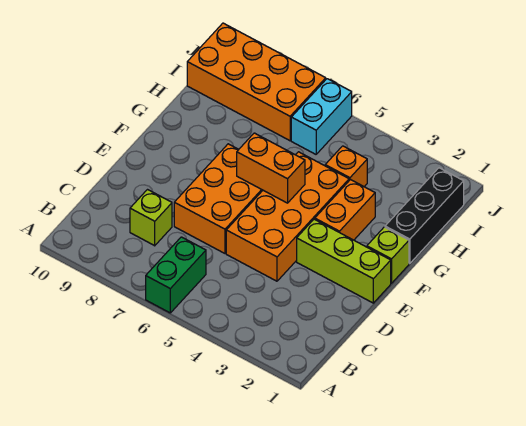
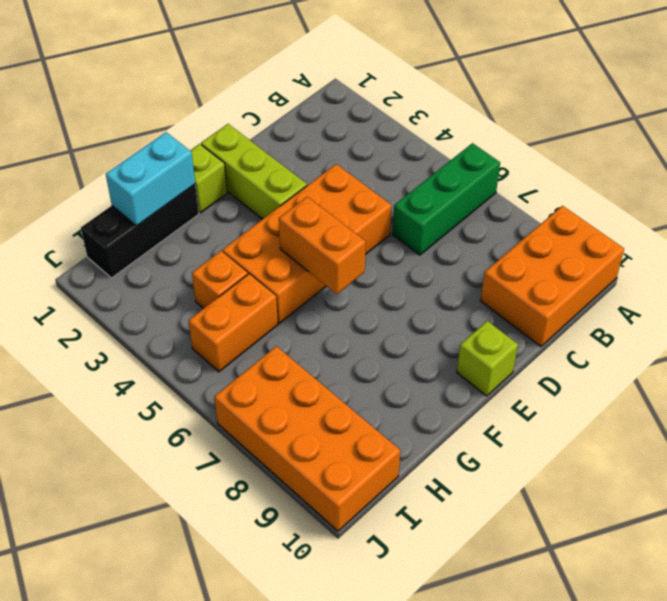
green brick A6:B6 level 1 -> green brick A6:C6 level 1
lime brick C8 level 1 -> lime brick E10 level 1
orange brick D6:F7 level 1 -> orange brick A9:C10 level 1
orange brick F3:G3 level 1 -> orange brick H5:I5 level 1
cyan brick I6:J6 level 1 -> cyan brick G1:H1 level 2

